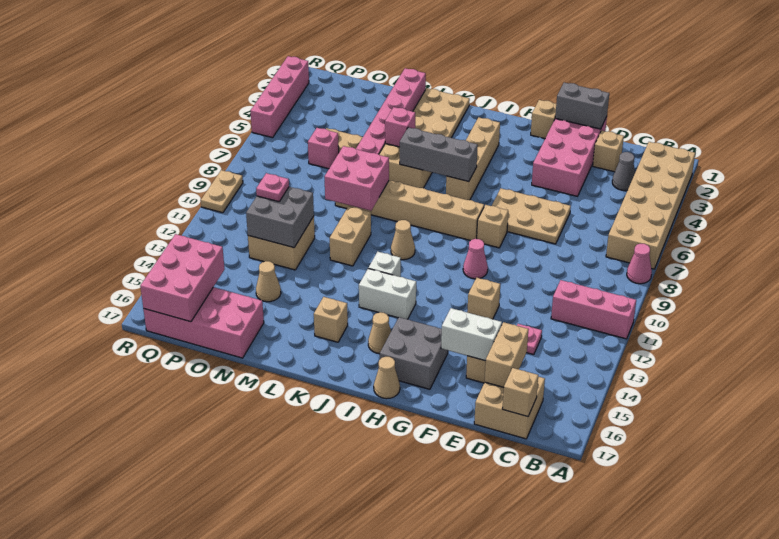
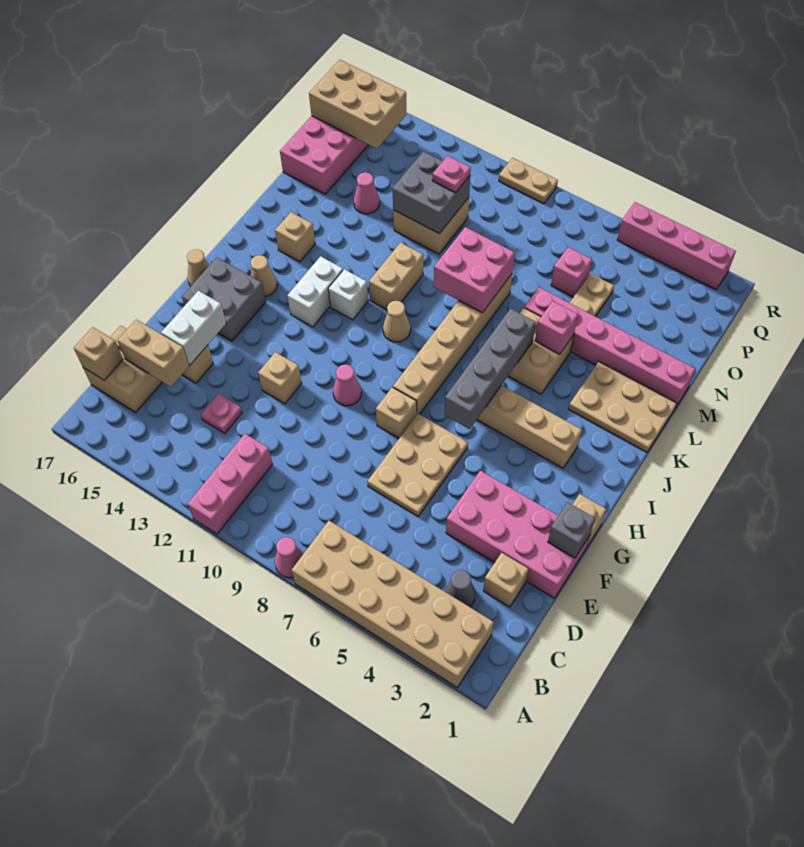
grey brick E1:F1 level 2 -> grey brick F1 level 2
grey brick I6:K6 level 2 -> grey brick H6:K6 level 2
tan brick L10:L11 level 1 -> tan brick K11:L11 level 1
tan cone N14 level 1 -> pink cone N14 level 1
pink brick P15:Q17 level 2 -> tan brick P15:Q17 level 2

